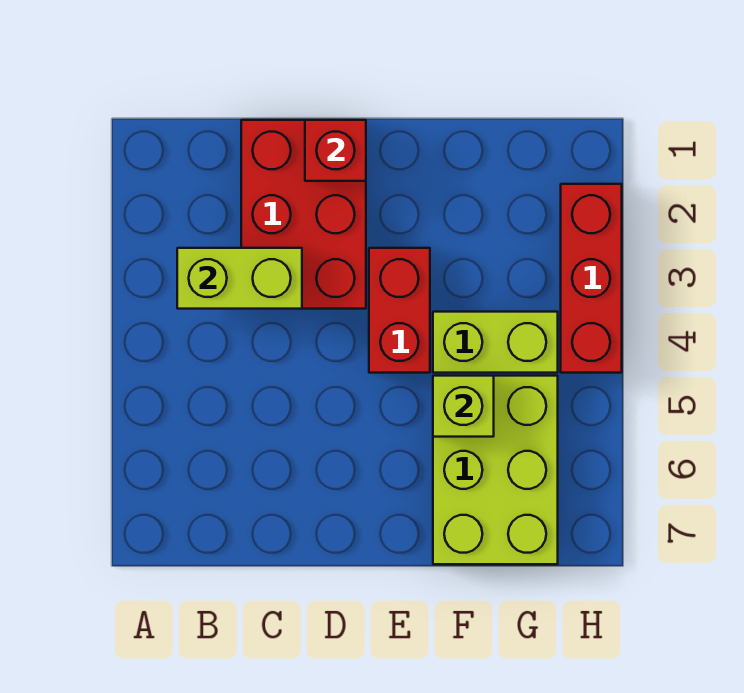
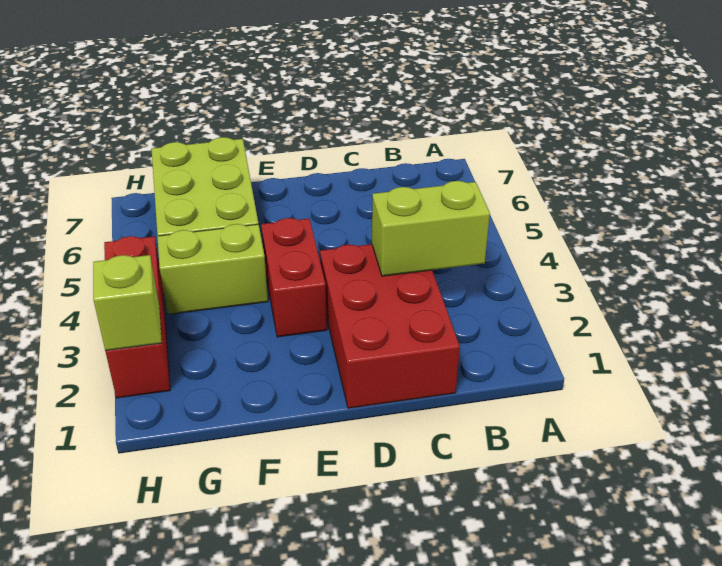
red brick D1 level 2 -> none
lime brick F5 level 2 -> lime brick H2 level 2

